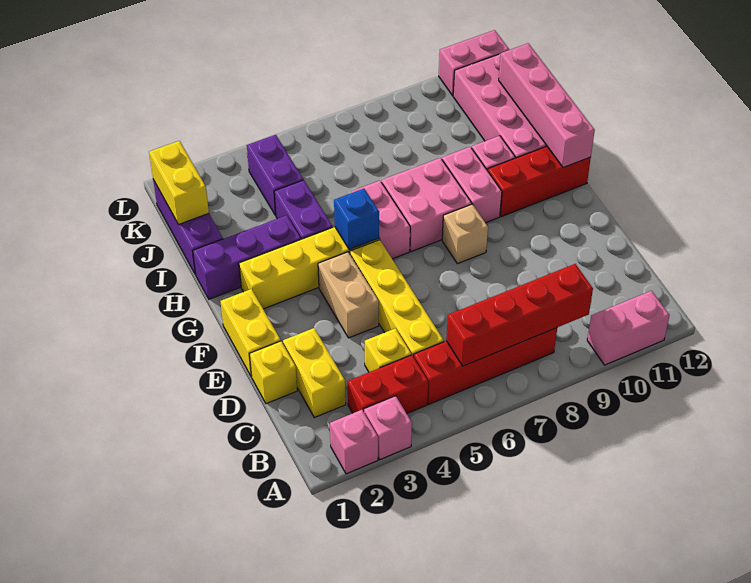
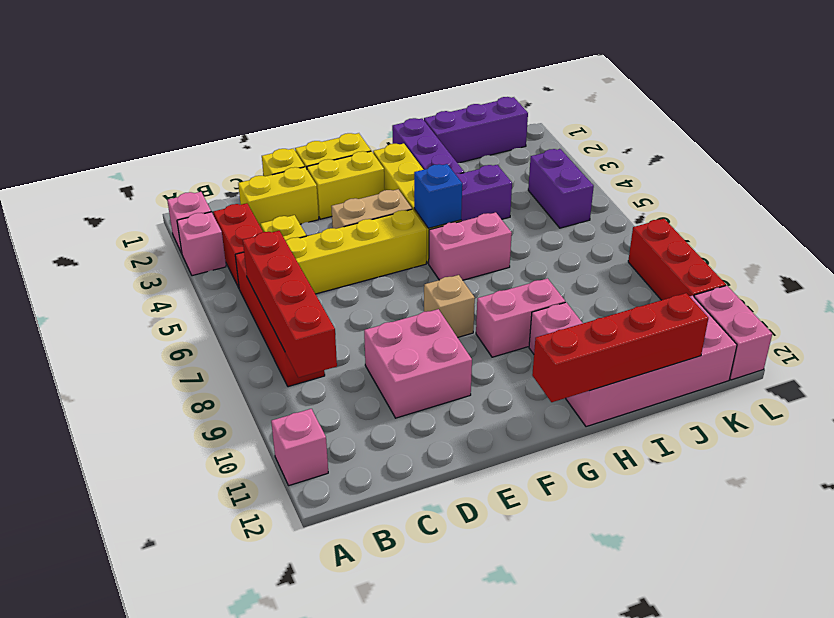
pink brick A10:A11 level 1 -> pink brick A11 level 1
pink brick G7:H8 level 1 -> pink brick D9:E10 level 1
red brick G10:G12 level 1 -> red brick L8:L10 level 1
pink brick G12:J12 level 2 -> red brick G12:J12 level 2
yellow brick J1:K1 level 2 -> yellow brick E2:F2 level 1
purple brick J4:K4 level 1 -> purple brick K4:K5 level 1

